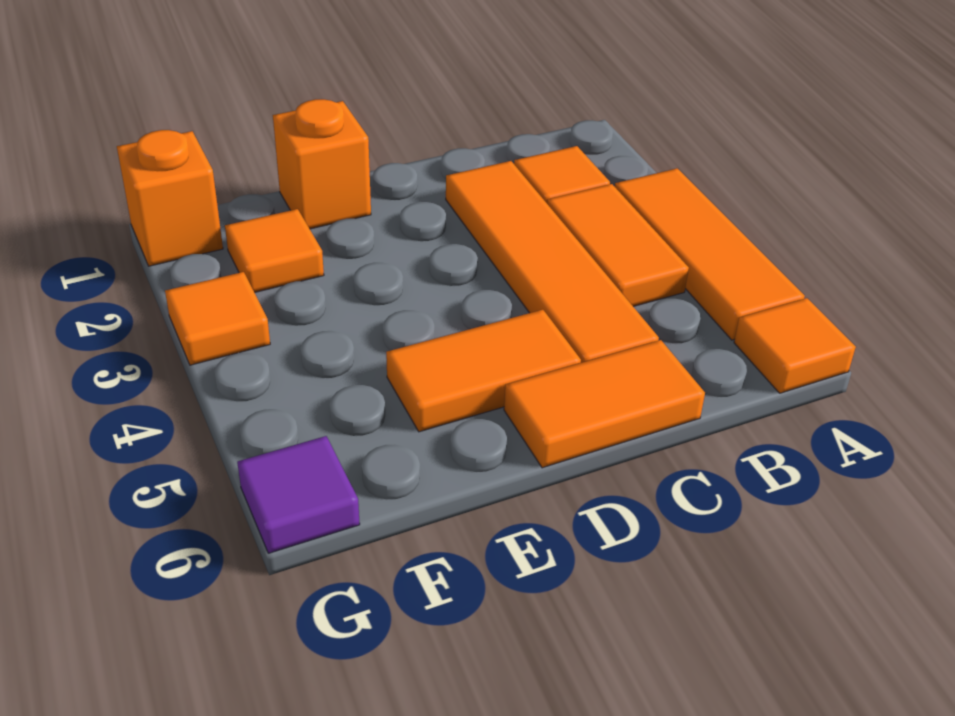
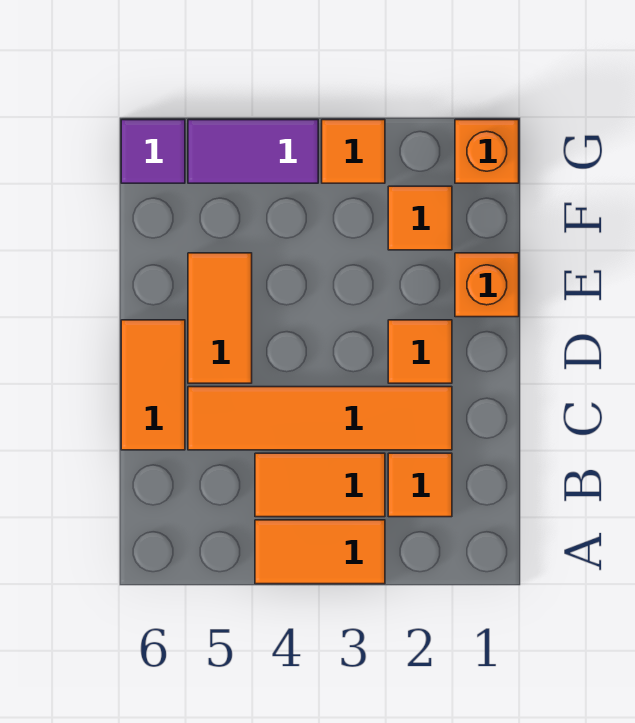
orange tile A3:A5 level 1 -> orange tile A3:A4 level 1
orange tile A6 level 1 -> orange tile D2 level 1
none -> purple tile G4:G5 level 1

